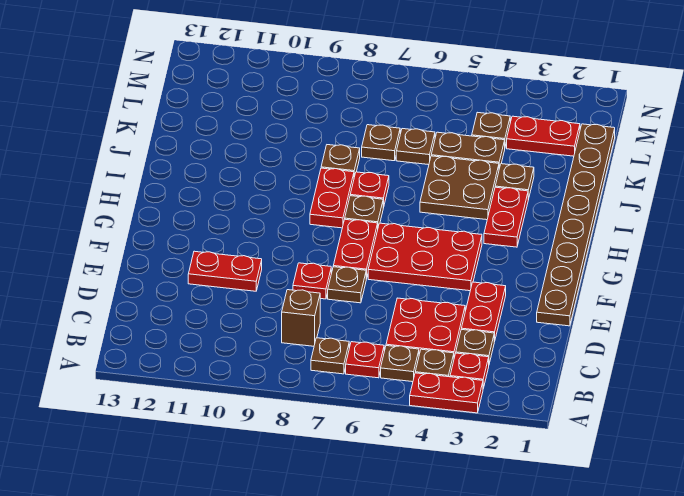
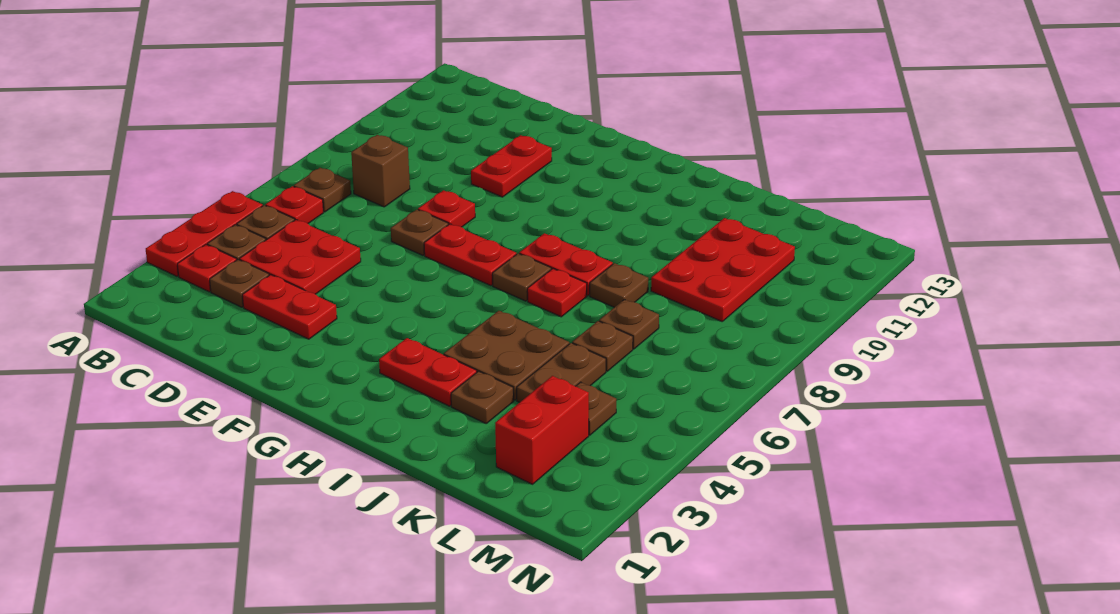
red plate A3:A4 level 1 -> red plate A3:A5 level 1
brown plate E1:L1 level 1 -> none
red plate F4:G6 level 1 -> red plate K9:L11 level 1
red plate L2:L3 level 1 -> red brick L2:L3 level 1

